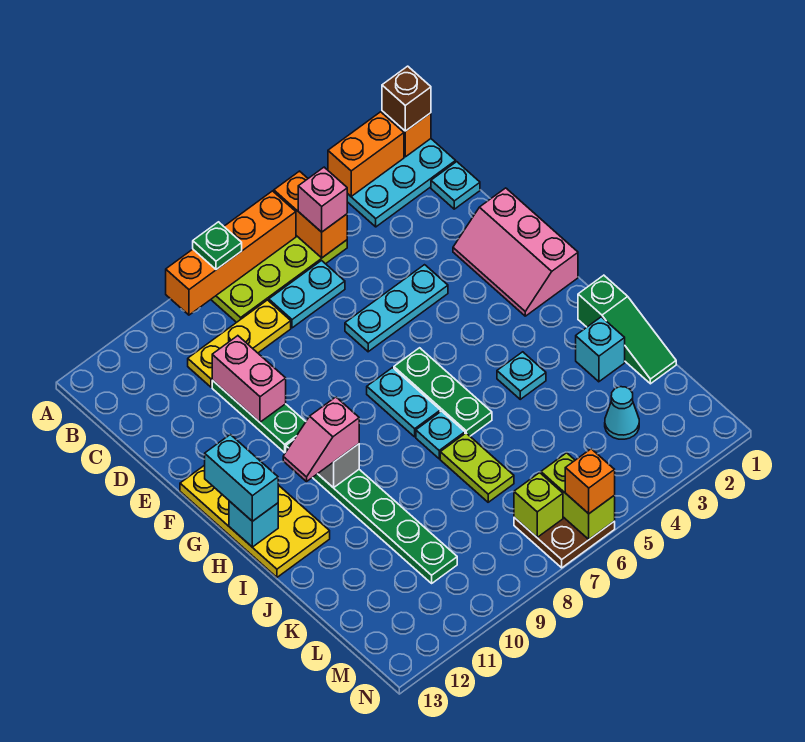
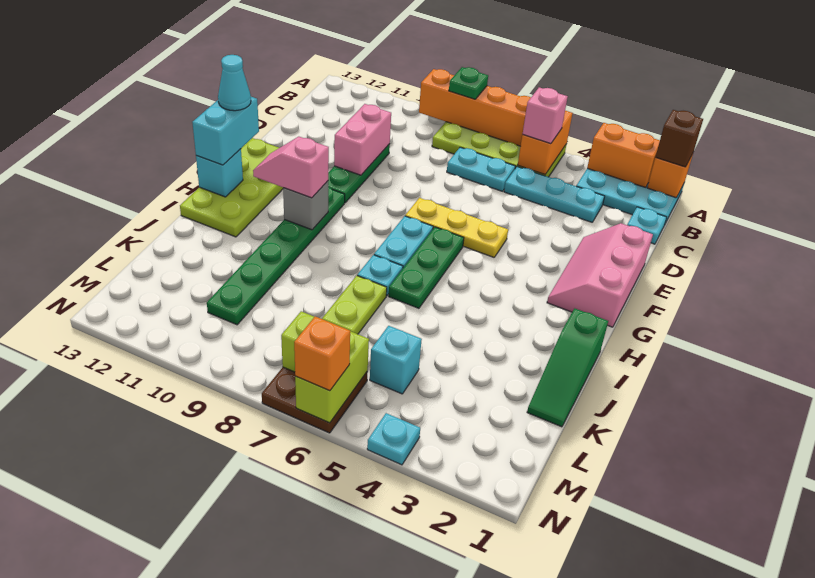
yellow plate C8:C10 level 1 -> yellow plate F5:F7 level 1
cyan plate E4:E6 level 1 -> cyan plate C3:C5 level 1
yellow plate F12:I13 level 1 -> lime plate F12:I13 level 1
cyan plate I4 level 1 -> cyan plate N4 level 1
cyan brick J2 level 1 -> cyan brick L5 level 1
cyan cone L3 level 1 -> cyan cone G13 level 4

